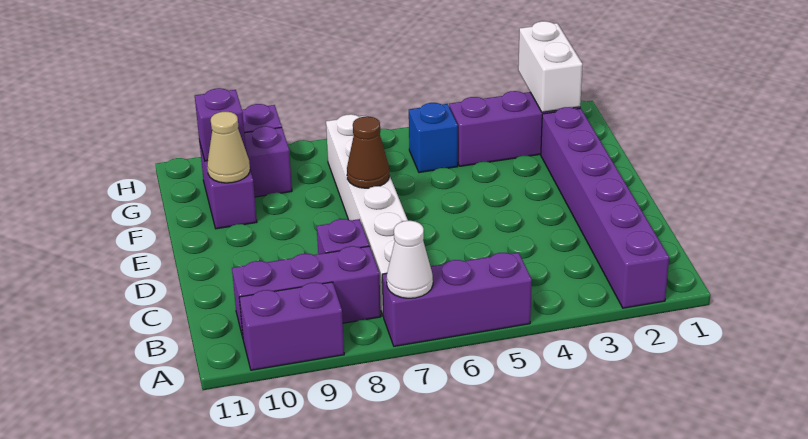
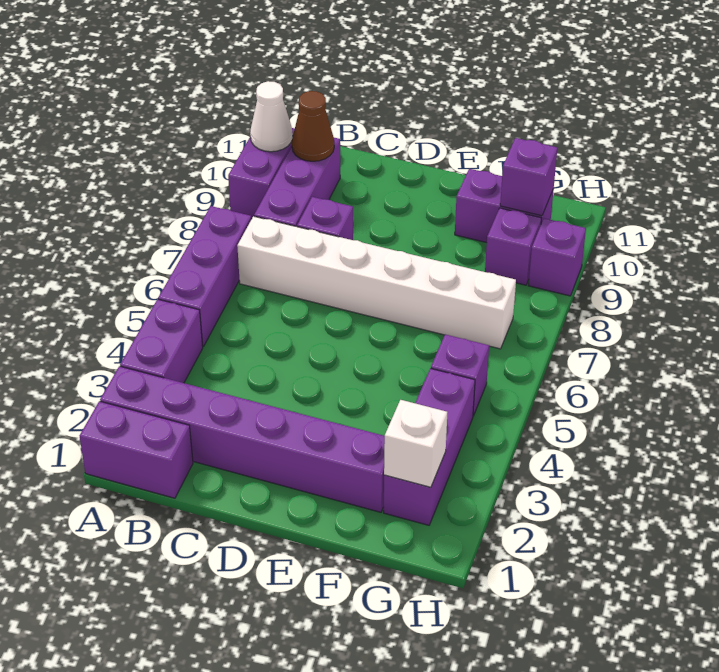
none -> purple brick A1:B1 level 1
none -> purple brick A3:A4 level 1
white cone A7 level 2 -> white cone A10 level 2
brown cone E7 level 2 -> brown cone B10 level 2
tan cone F10 level 2 -> none
white brick G2:H2 level 2 -> white brick G2 level 2
blue brick G5 level 1 -> purple brick G5 level 1

